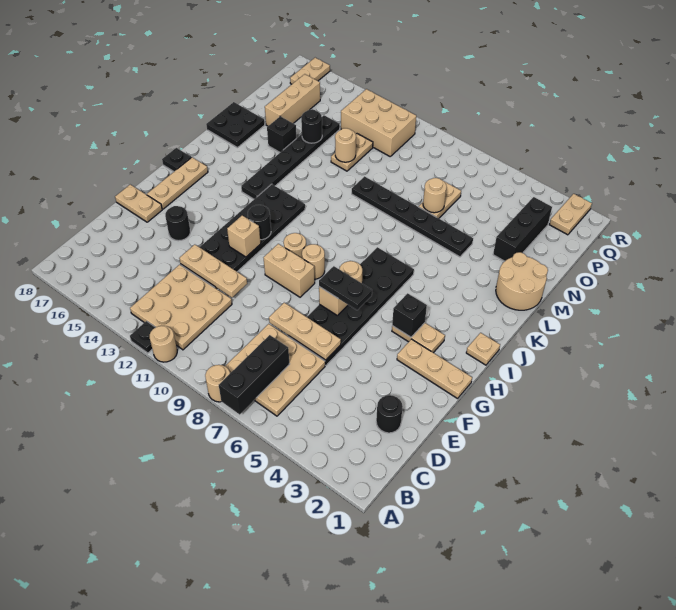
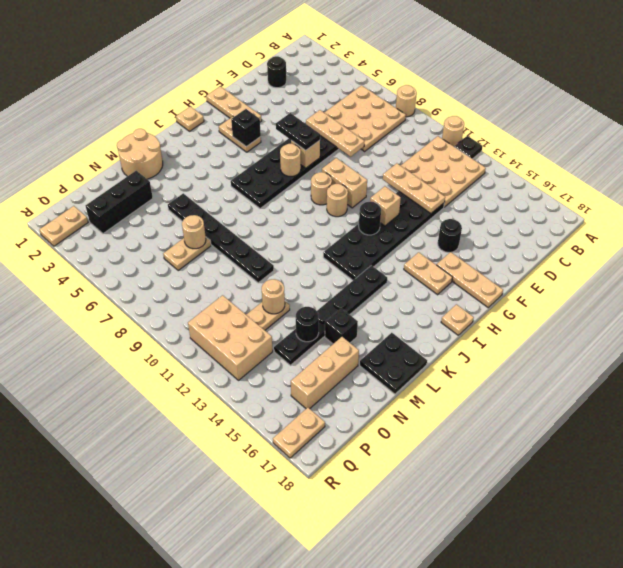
black brick A7:C7 level 2 -> none
tan plate F17:F18 level 1 -> tan plate H15:H16 level 1
tan plate G17:I17 level 1 -> tan plate G16:G18 level 1
black plate I18 level 1 -> tan plate I18 level 1

